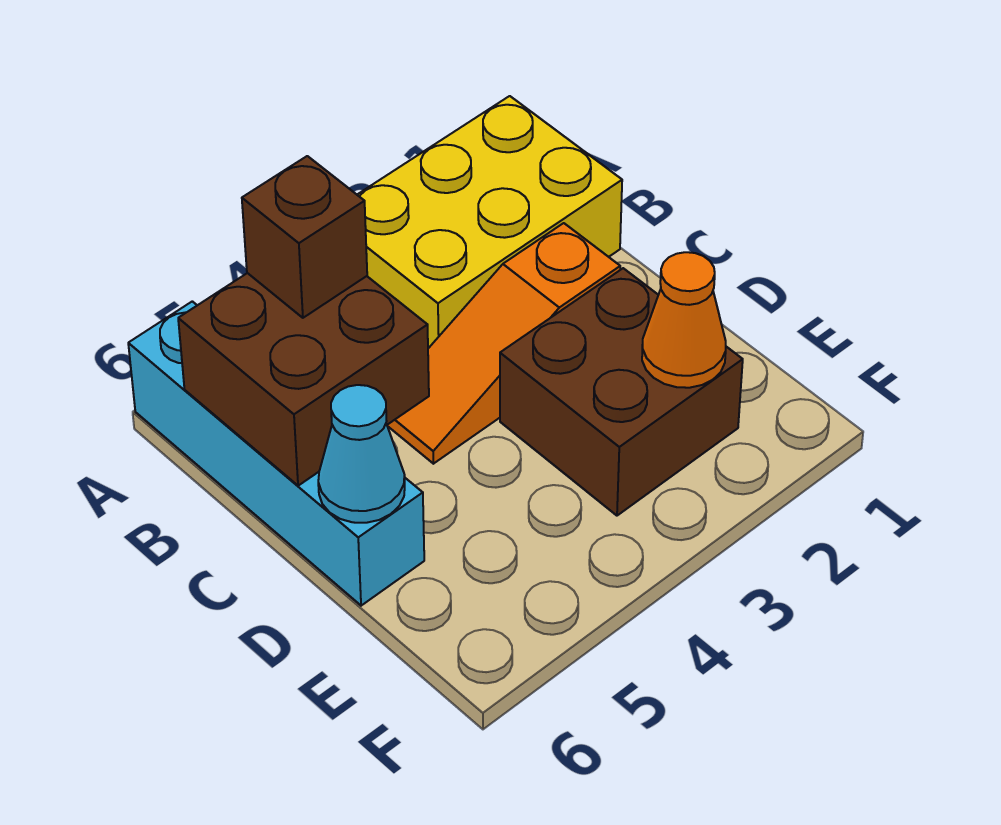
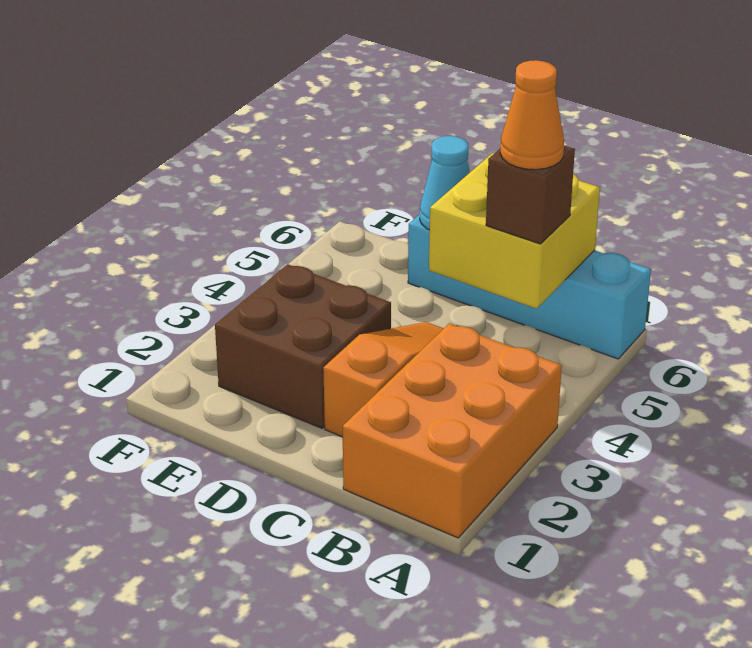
yellow brick A1:B3 level 1 -> orange brick A1:B3 level 1
brown brick B5:C6 level 2 -> yellow brick B5:C6 level 2
orange cone E2 level 2 -> orange cone B5 level 4

